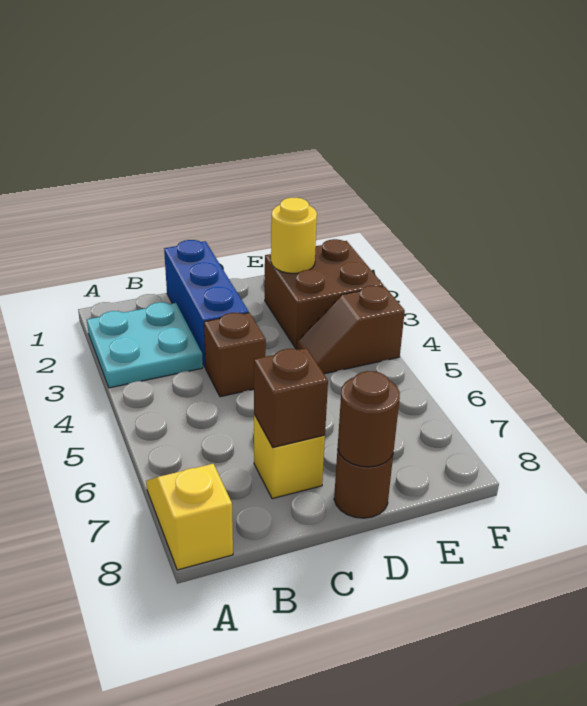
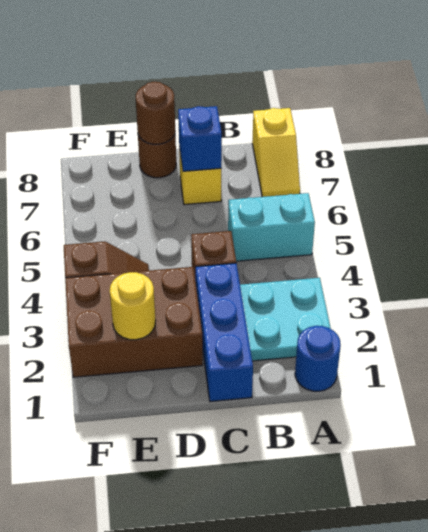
none -> blue round brick A1 level 1
none -> cyan brick A5:B5 level 1
brown brick C7 level 2 -> blue brick C7 level 2
brown brick E2:F3 level 1 -> brown brick D2:F3 level 1

